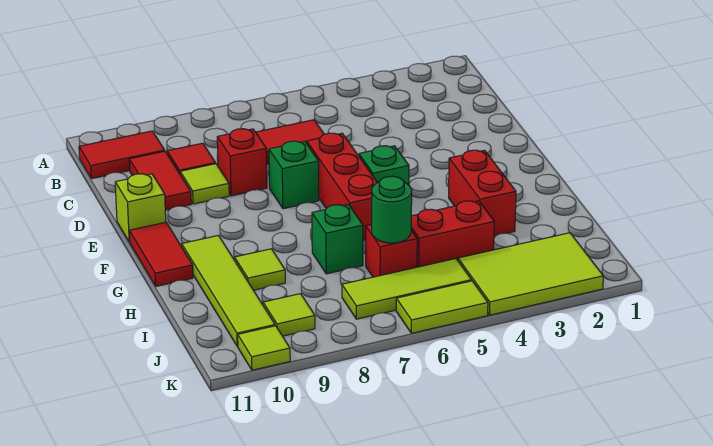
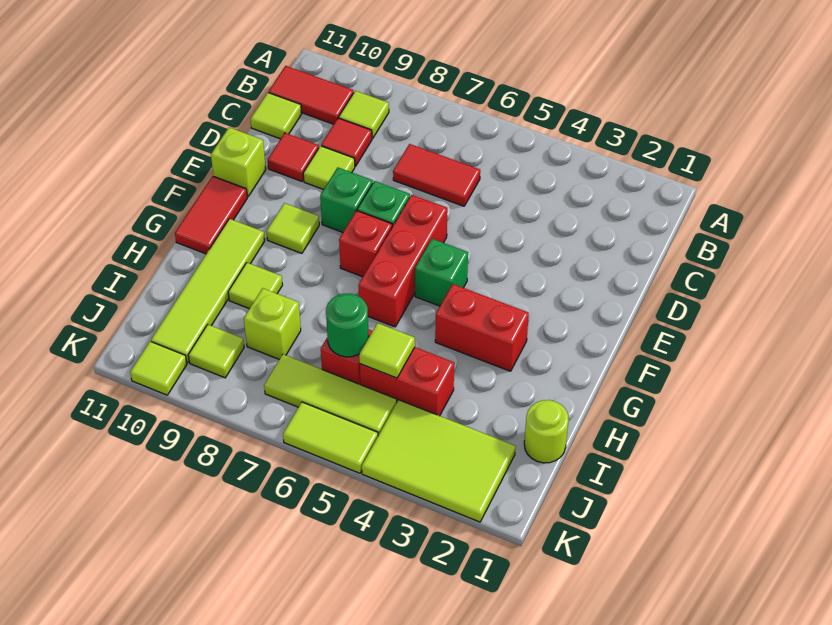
none -> lime tile B9 level 1
red tile C10:D10 level 1 -> red tile D10 level 1
none -> lime tile C11 level 1
red brick D8 level 1 -> red brick F7 level 1
none -> lime tile F9 level 1
red brick G3:H3 level 1 -> red brick G3:G4 level 1
green brick H7 level 1 -> green brick E8 level 1
none -> lime round brick I1 level 1
none -> lime tile I5 level 2
none -> lime brick I8 level 1

